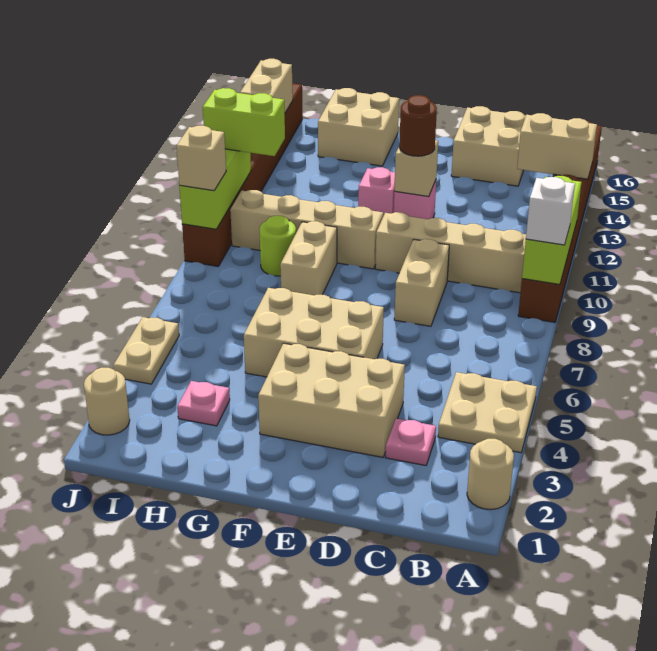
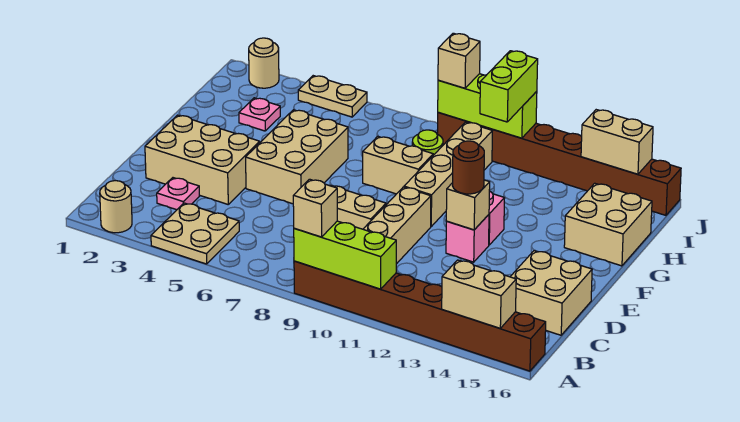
white brick A9 level 3 -> tan brick A9 level 3
tan brick A14:B14 level 2 -> tan brick A14:A15 level 2
tan brick D3:F4 level 1 -> tan brick D2:E4 level 1

